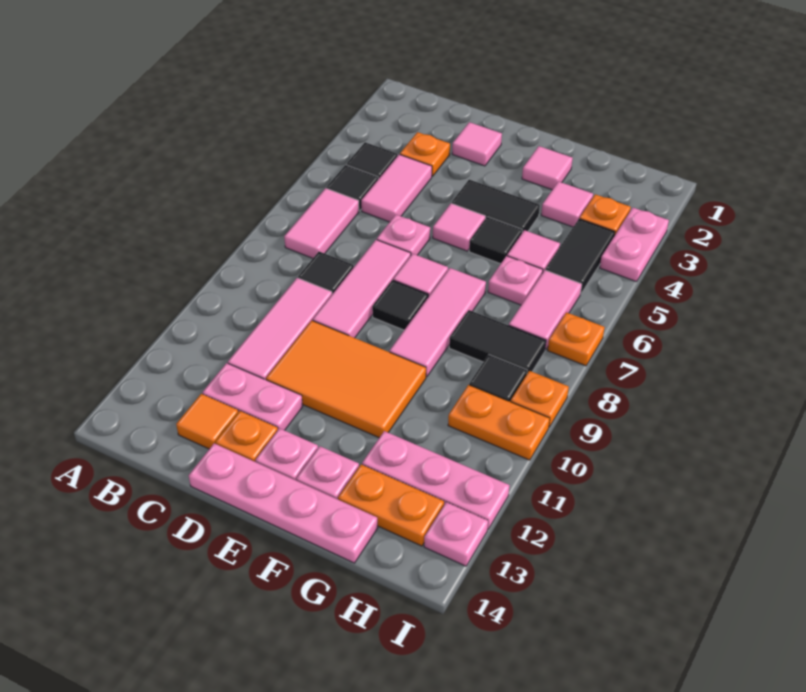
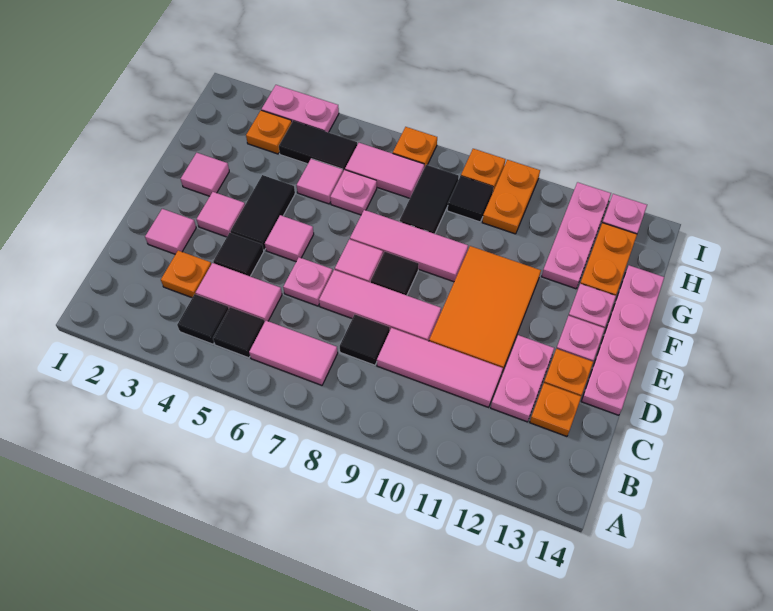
orange tile C13 level 1 -> orange plate C13 level 1
black tile F5 level 1 -> black tile D4 level 1
pink tile G3 level 1 -> pink tile E3 level 1

